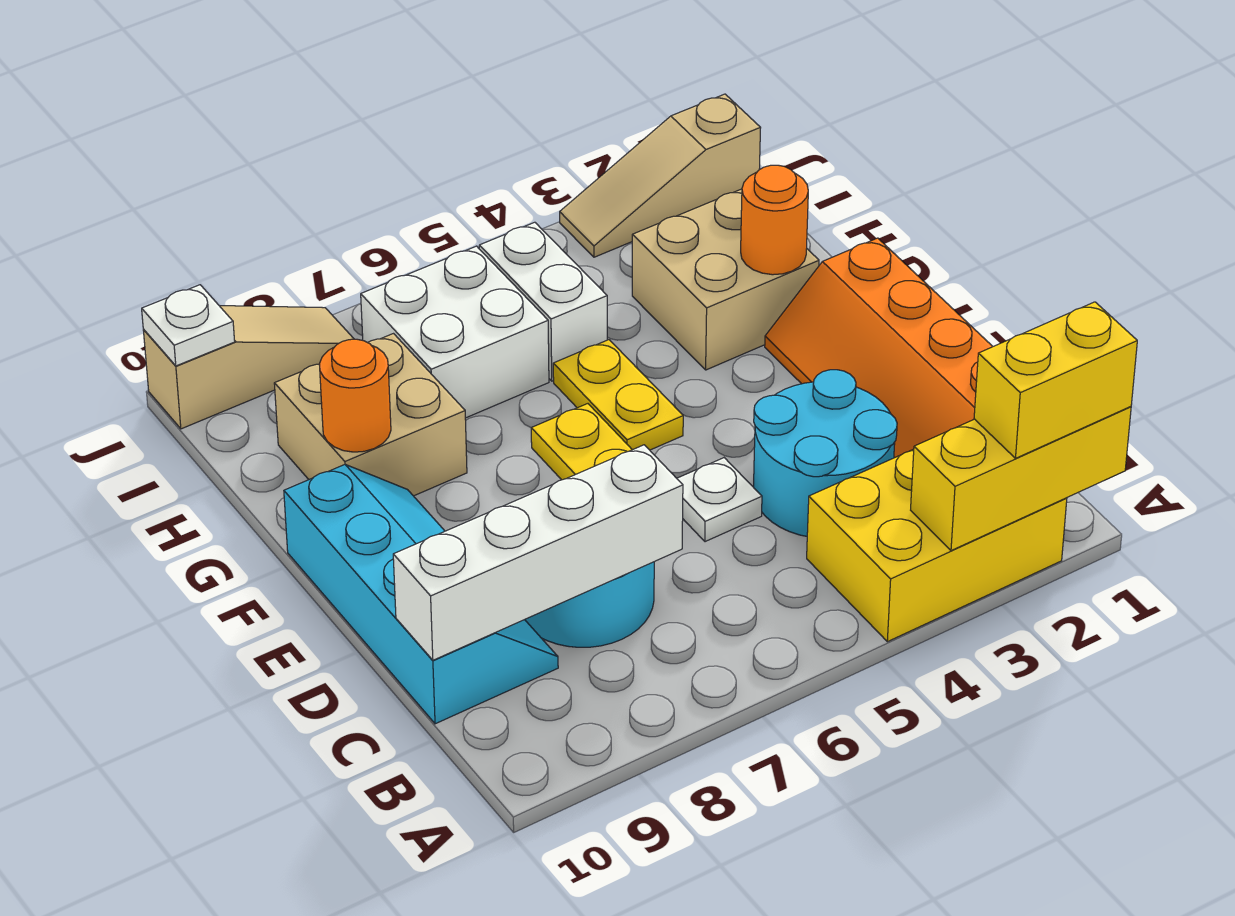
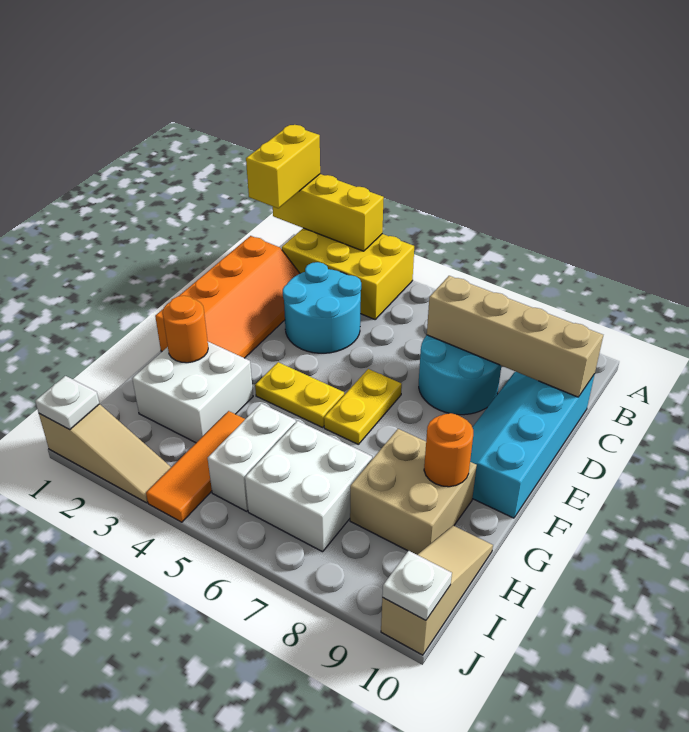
yellow brick A1:A2 level 3 -> yellow brick A1:B1 level 3
white brick C7:C10 level 2 -> tan brick C7:C10 level 2
white plate D5 level 1 -> white plate J1 level 2
yellow plate F5:G5 level 1 -> yellow plate F4:F5 level 1
tan brick G2:H3 level 1 -> white brick G2:H3 level 1
none -> orange tile H4:J4 level 1
tan slope J8:J10 level 1 top 10 -> tan slope H10:J10 level 1 top J

